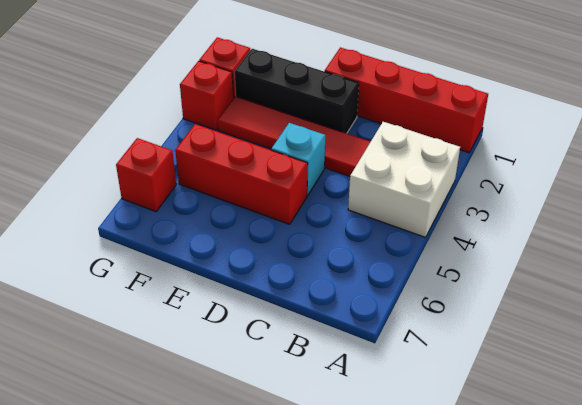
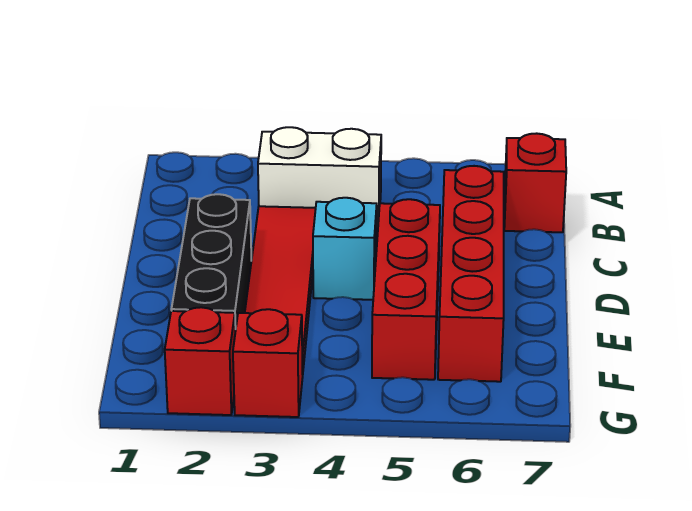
red brick A1:D1 level 1 -> red brick C6:F6 level 1
white brick A3:B4 level 1 -> white brick B3:B4 level 1
red brick G6 level 1 -> red brick B7 level 1

